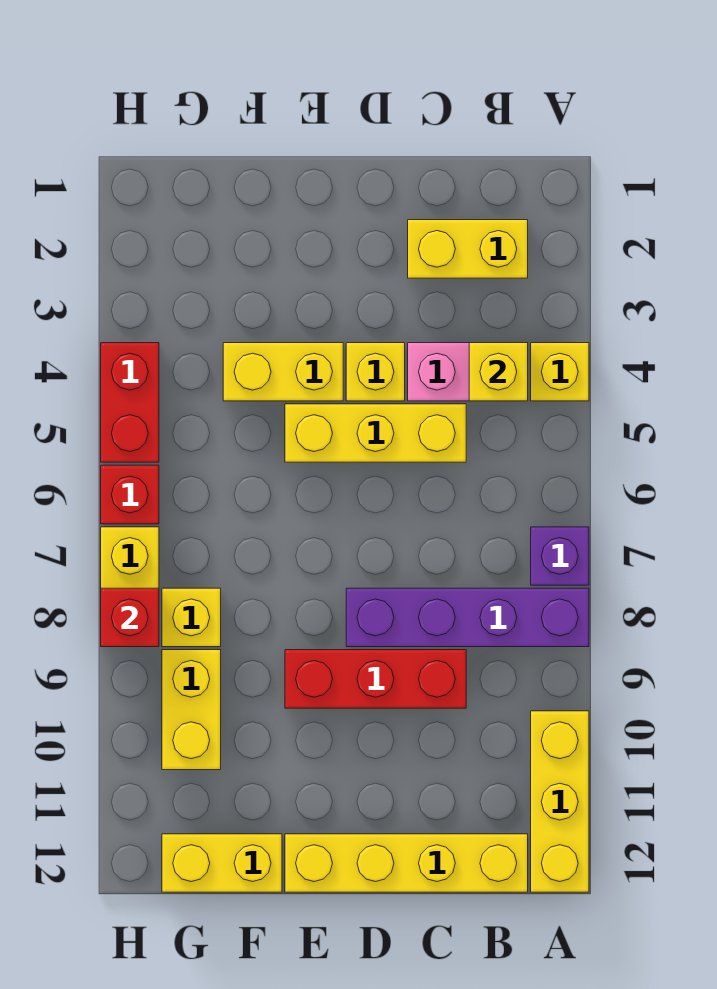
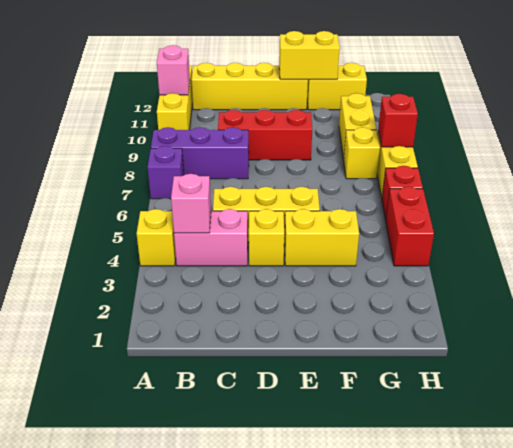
purple brick A8:D8 level 1 -> purple brick A8:C8 level 1
none -> pink brick A11 level 2
yellow brick B2:C2 level 1 -> yellow brick E12:F12 level 2
yellow brick B4 level 2 -> pink brick B4 level 2

